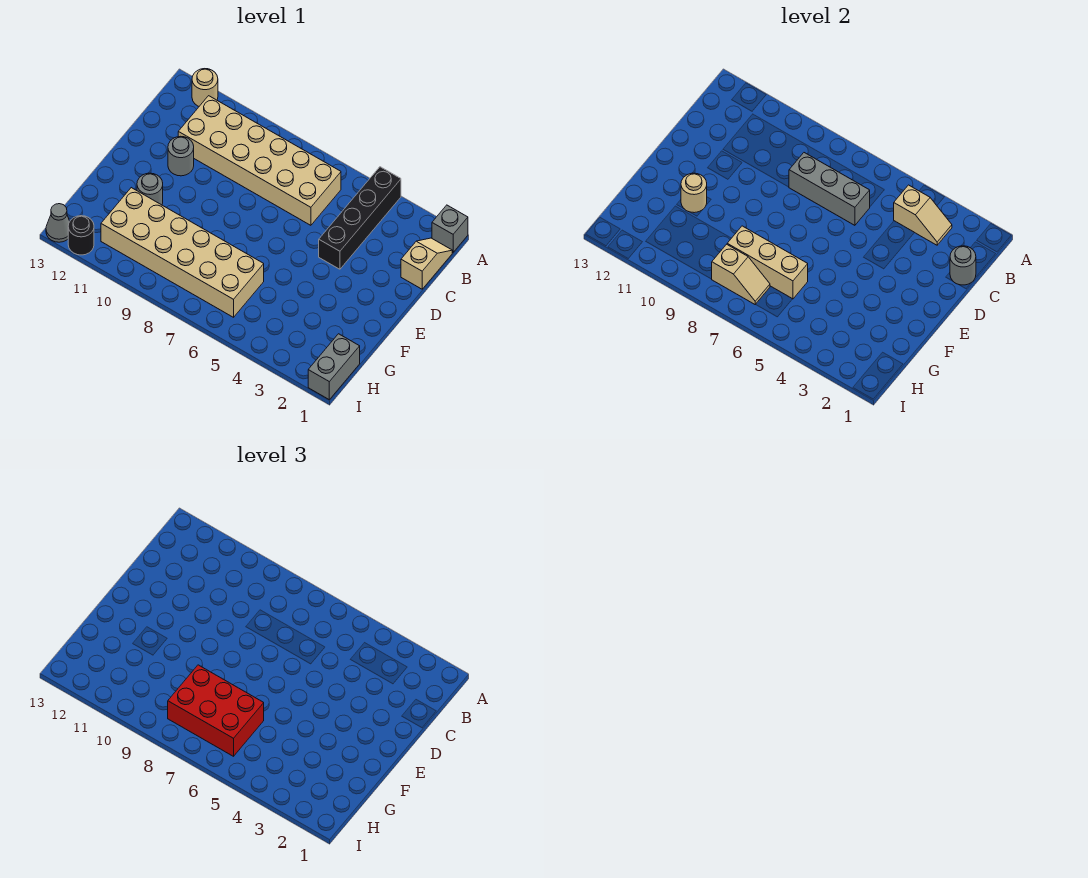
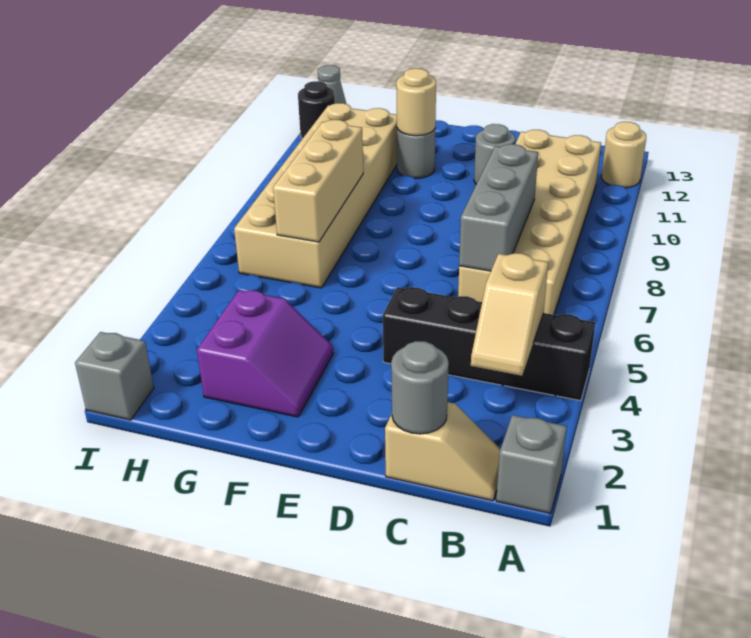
none -> purple slope F2:G3 level 1 top G
red brick G6:H8 level 3 -> none
grey brick H1:I1 level 1 -> grey brick I1 level 1
tan slope H7:H8 level 2 top 8 -> none

